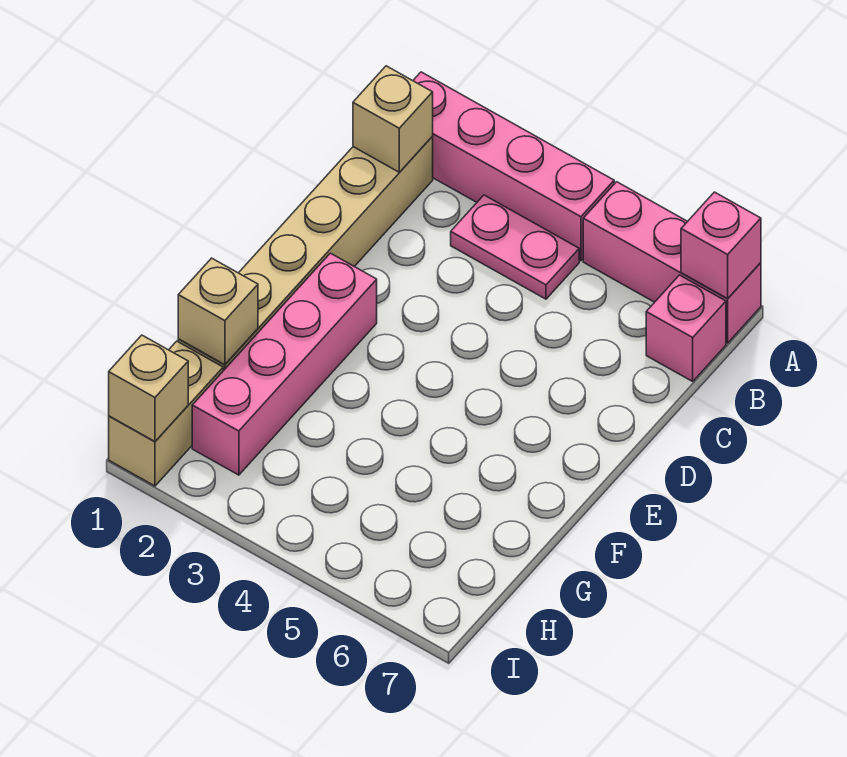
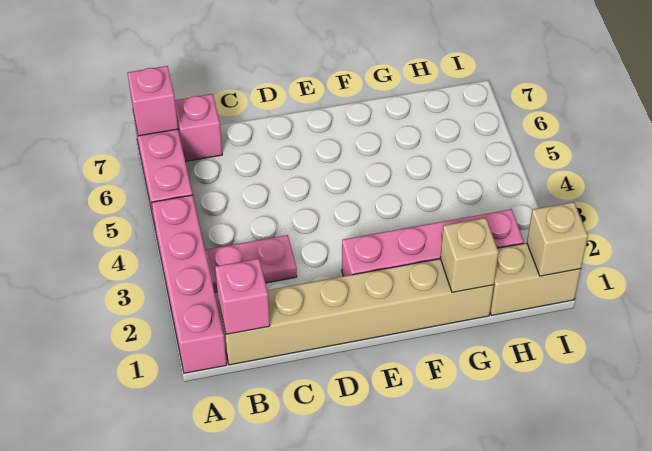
tan brick B1 level 2 -> pink brick B1 level 2
pink plate B3:B4 level 1 -> pink plate B3:C3 level 1

